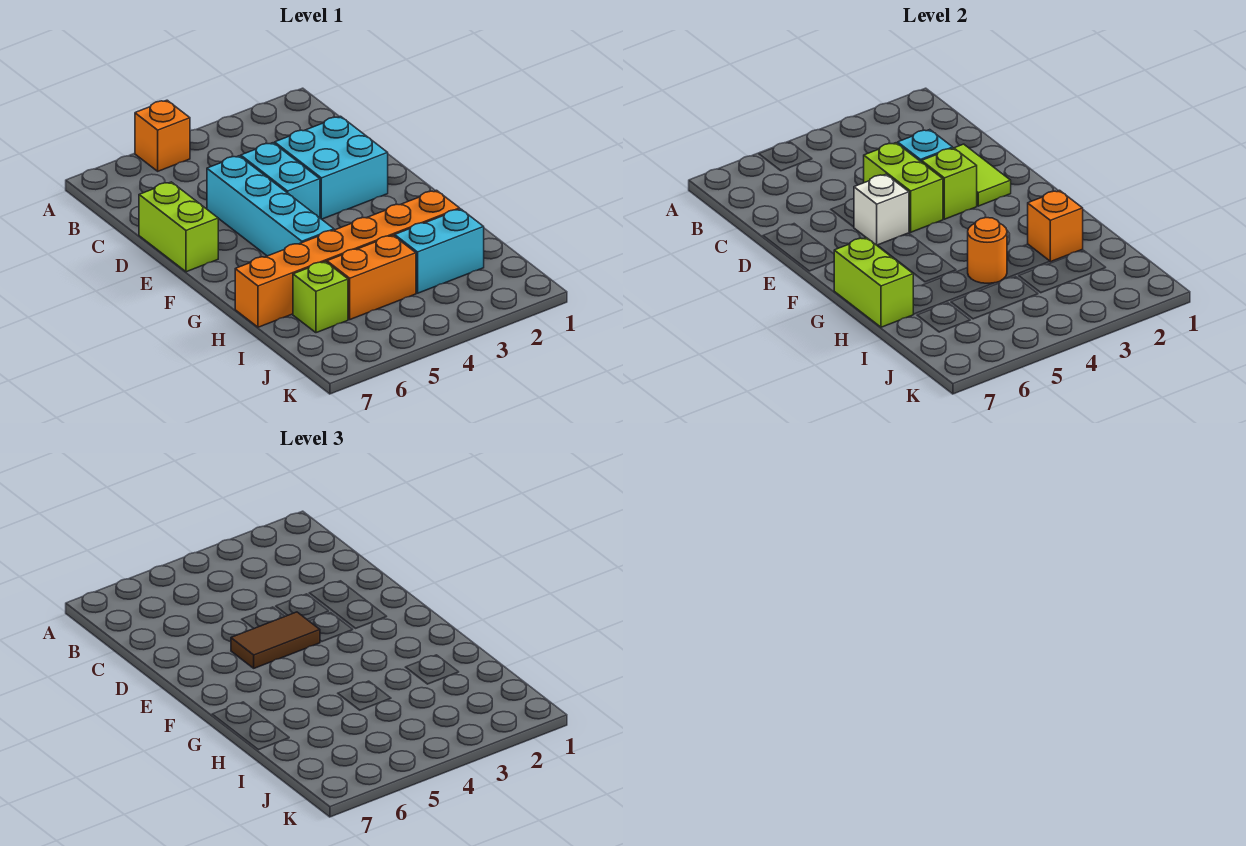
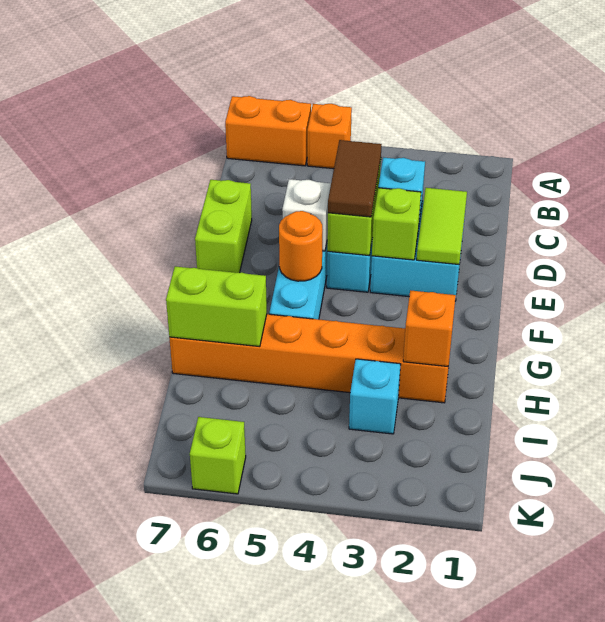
brown tile E4:E5 level 3 -> brown tile D4:E4 level 3
lime brick G7:H7 level 2 -> lime brick H6:H7 level 2
orange round brick H4 level 2 -> orange round brick F5 level 2
cyan brick I2:I3 level 1 -> cyan brick I3 level 1
orange brick I4:I5 level 1 -> orange brick A6:A7 level 1
lime brick I6 level 1 -> lime brick K6 level 1

